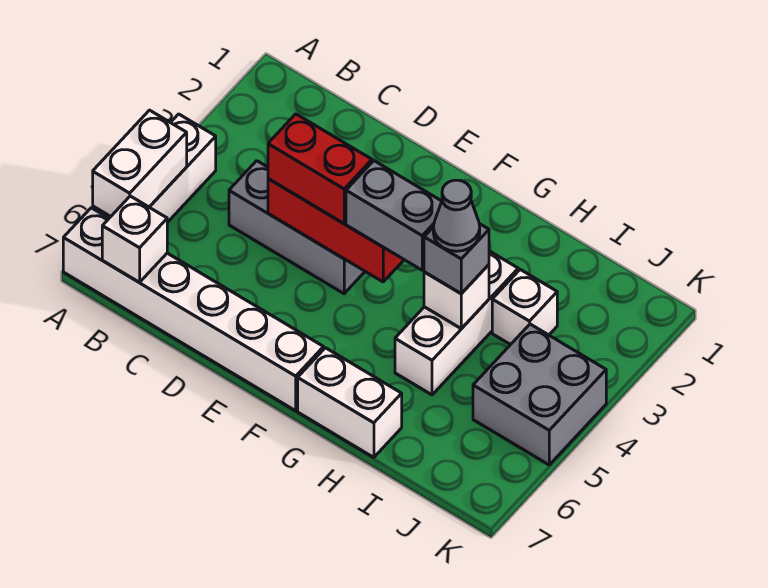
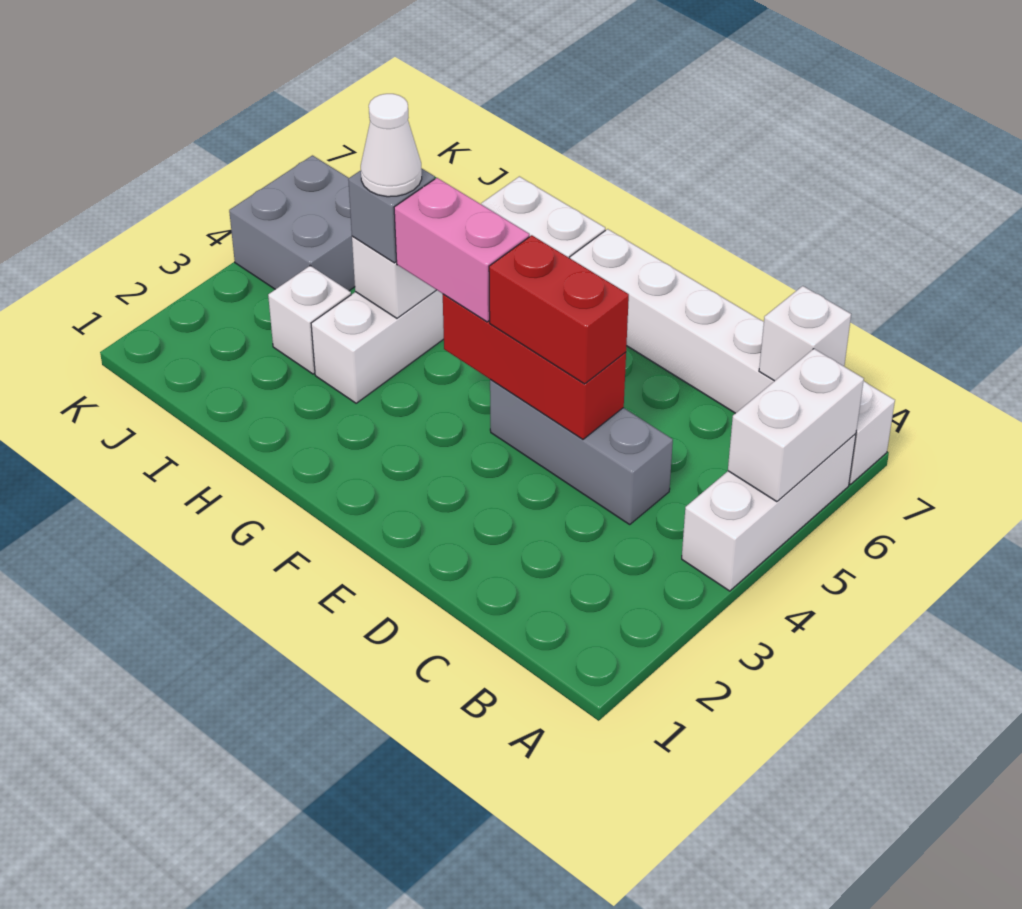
grey brick F4:G4 level 3 -> pink brick F4:G4 level 3
grey cone H4 level 4 -> white cone H4 level 4

